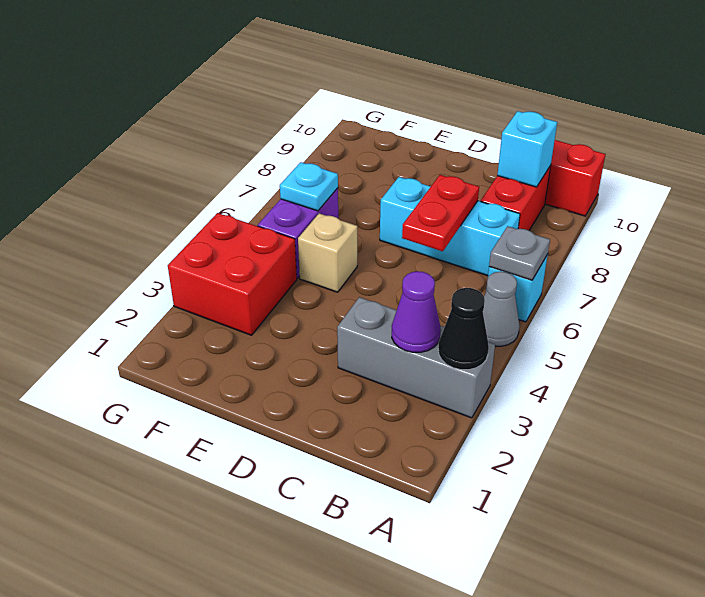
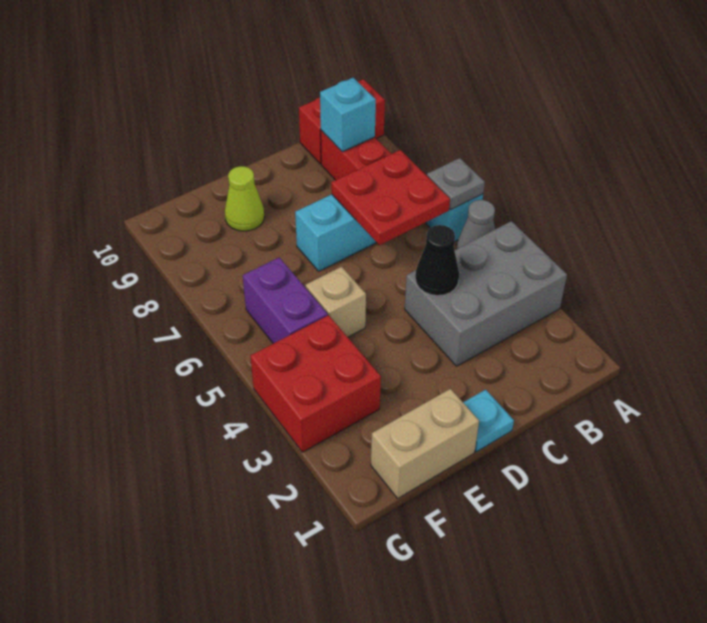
grey brick A3:C3 level 1 -> grey brick A3:C4 level 1
black cone A3 level 2 -> black cone C4 level 2
purple cone B3 level 2 -> none
red plate C6:C7 level 2 -> red plate B6:C7 level 2
none -> tan brick E1:F1 level 1
none -> lime cone E9 level 1
cyan plate F6 level 2 -> cyan plate D1 level 1

